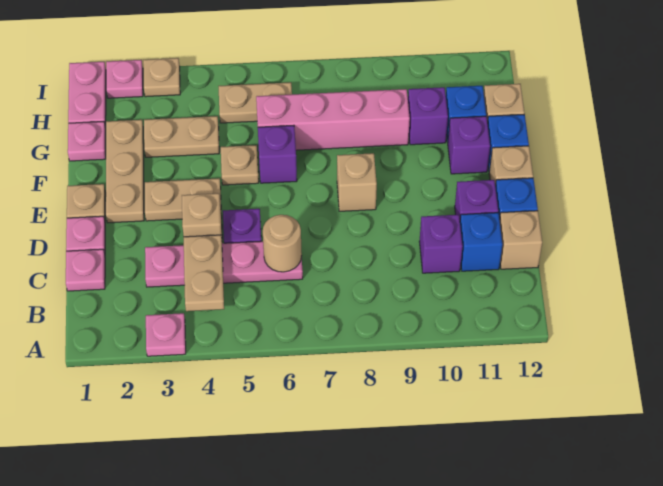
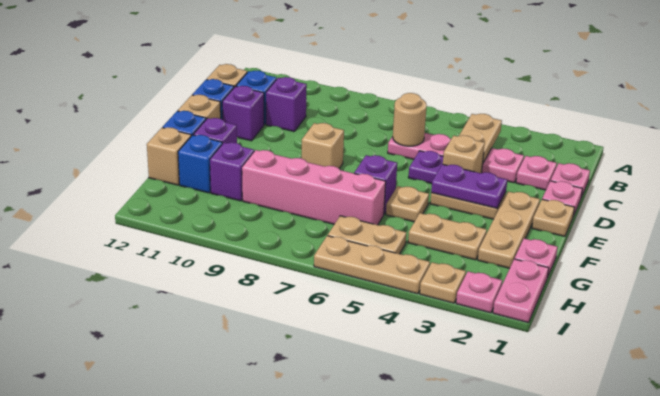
pink plate A3 level 1 -> pink plate C2 level 1
none -> purple plate E3:E4 level 2
none -> tan plate I4:I6 level 1

